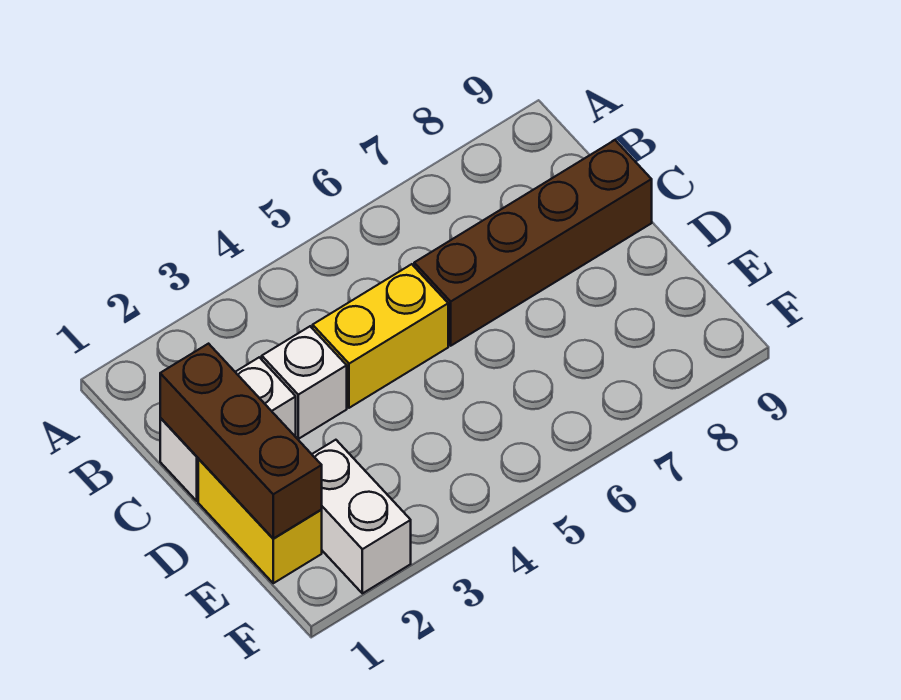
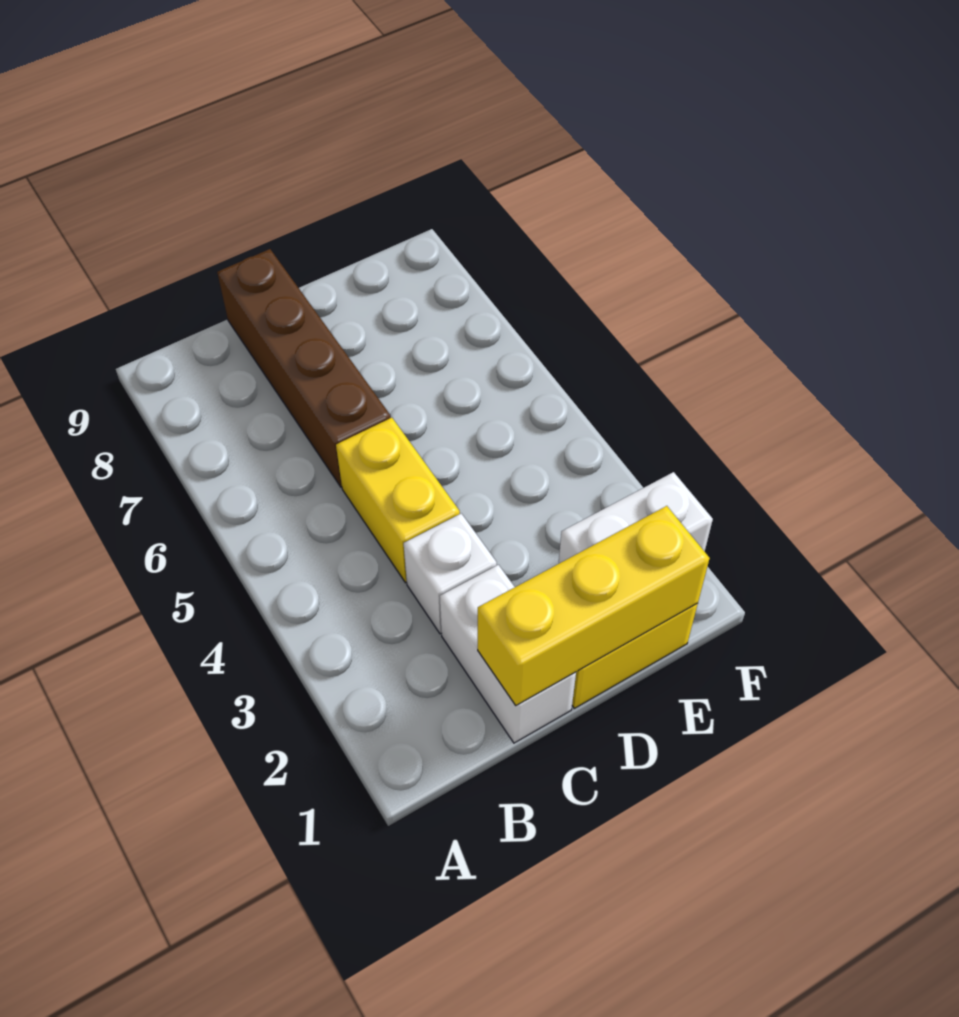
brown brick C1:E1 level 2 -> yellow brick C1:E1 level 2

